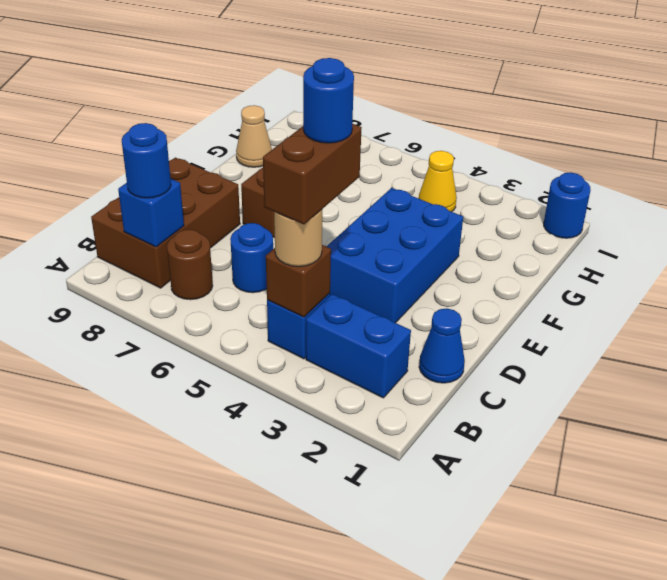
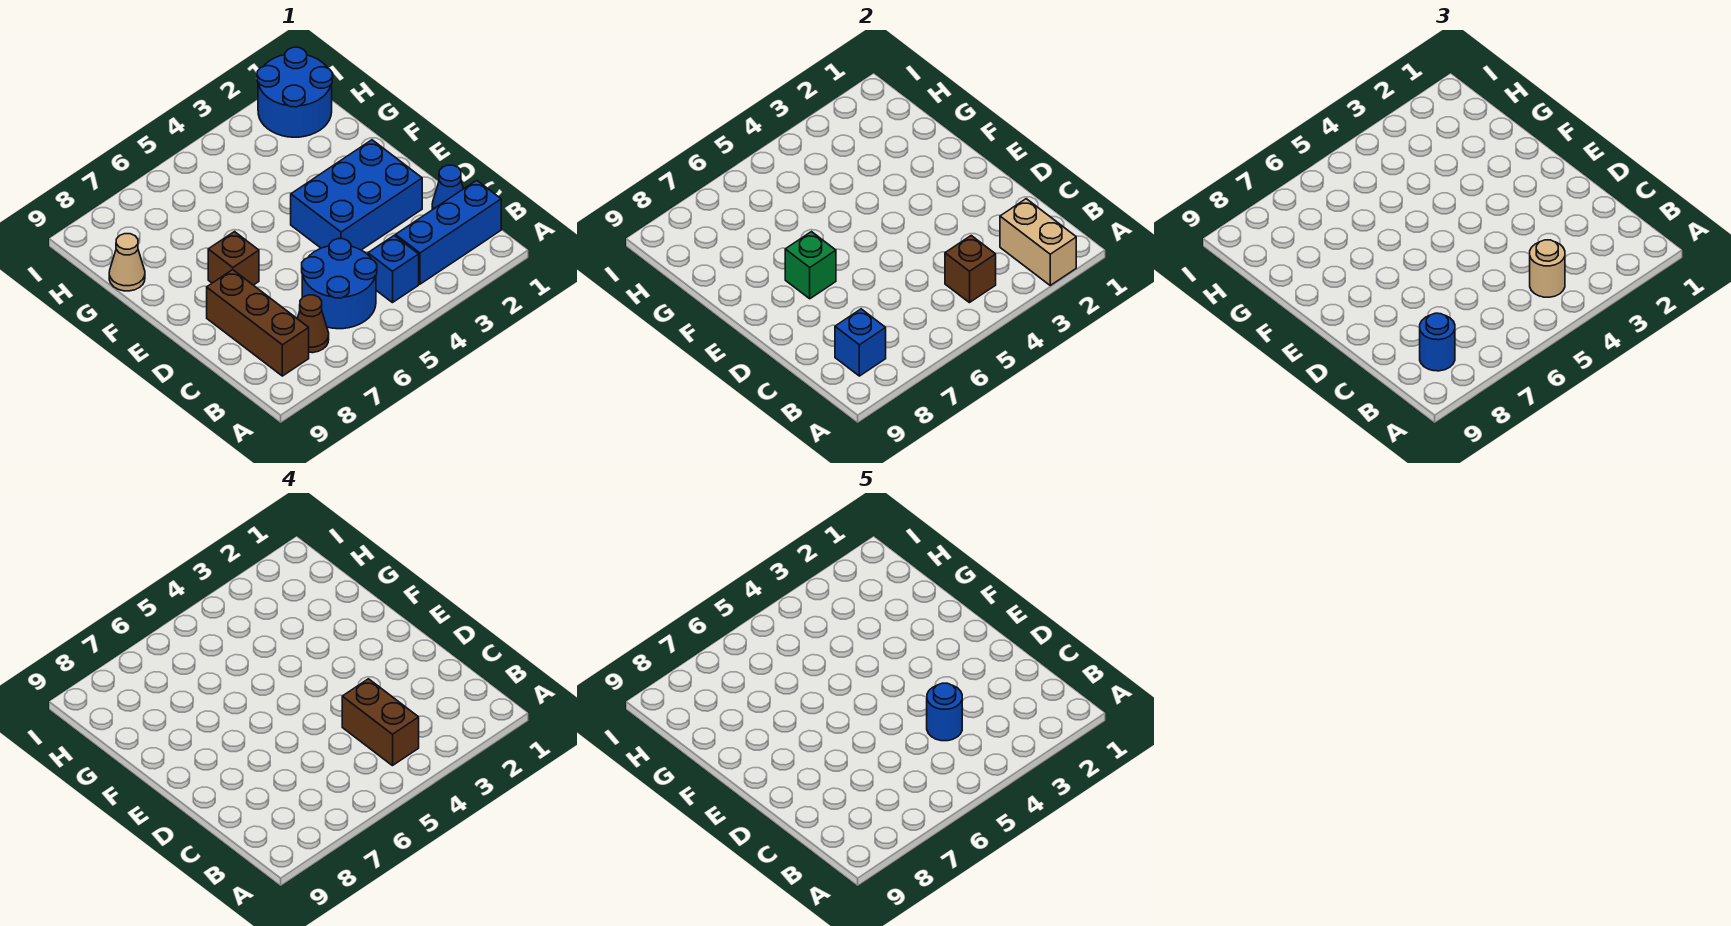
none -> tan brick A2:B2 level 2
blue brick B2:B3 level 1 -> blue brick B1:B3 level 1
brown round brick B7 level 1 -> brown cone B7 level 1
brown brick B8:D9 level 1 -> brown brick B8:D8 level 1
blue round brick C6 level 1 -> blue round brick B5:C6 level 1
blue brick D3:F4 level 1 -> blue brick D2:E4 level 1
none -> green brick E7 level 2
yellow cone H4 level 1 -> none
blue round brick I1 level 1 -> blue round brick H1:I2 level 1

